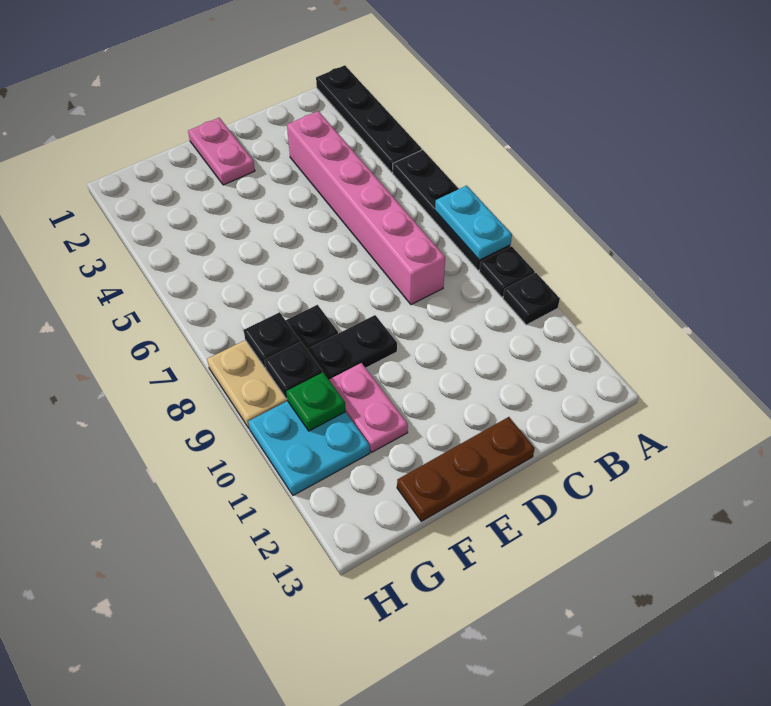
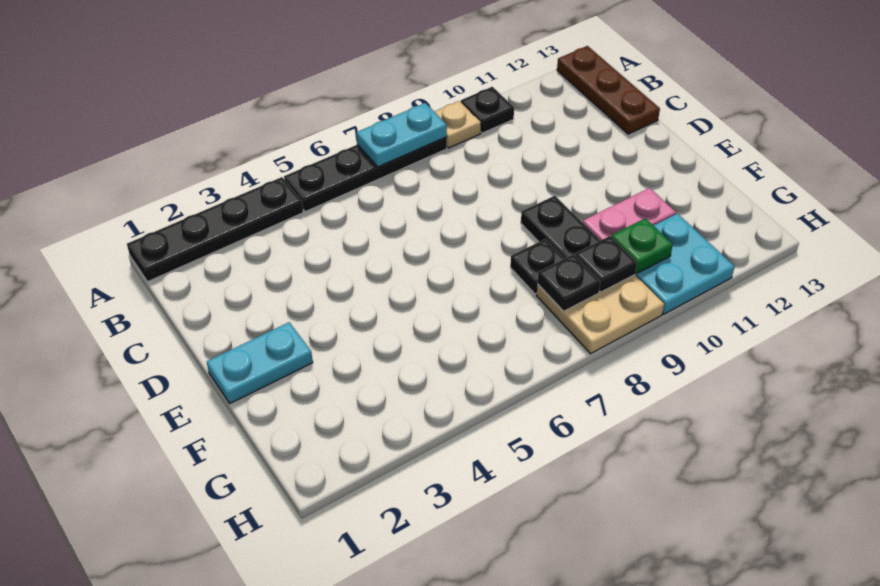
black plate A9 level 1 -> tan plate A9 level 1
pink brick C3:C8 level 1 -> none
brown plate D13:F13 level 1 -> brown plate A13:C13 level 1
pink plate E1:E2 level 1 -> cyan plate E1:E2 level 1

